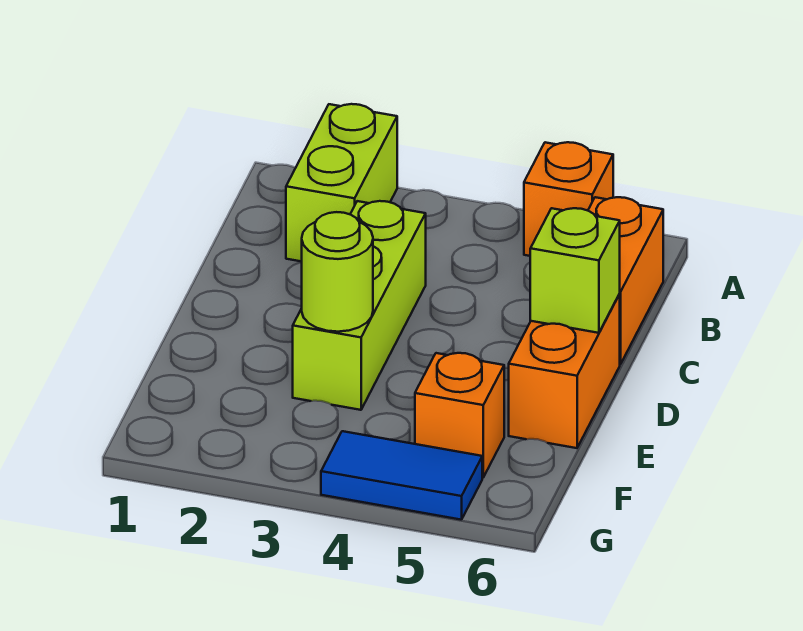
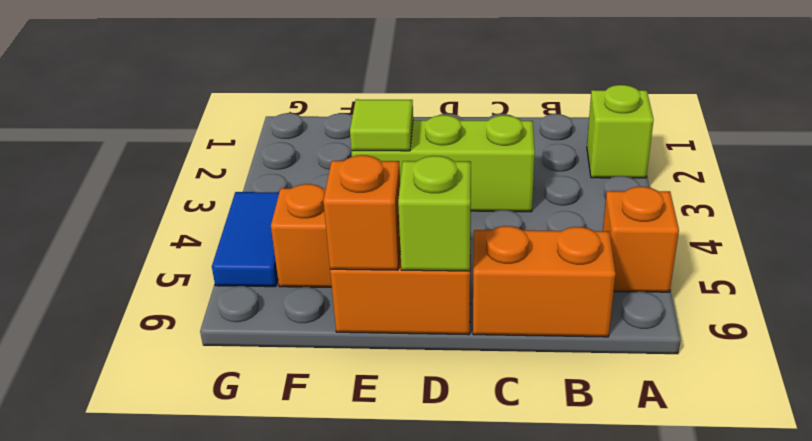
lime brick A2:B2 level 1 -> lime brick A2 level 1
lime round brick E3 level 2 -> lime tile E3 level 2
none -> orange brick E6 level 2

